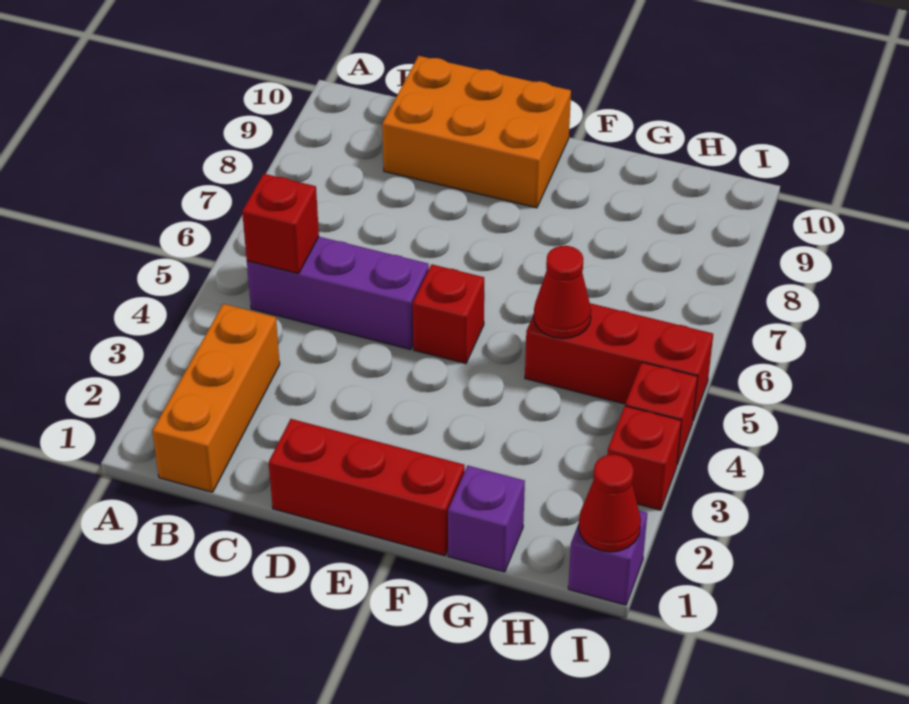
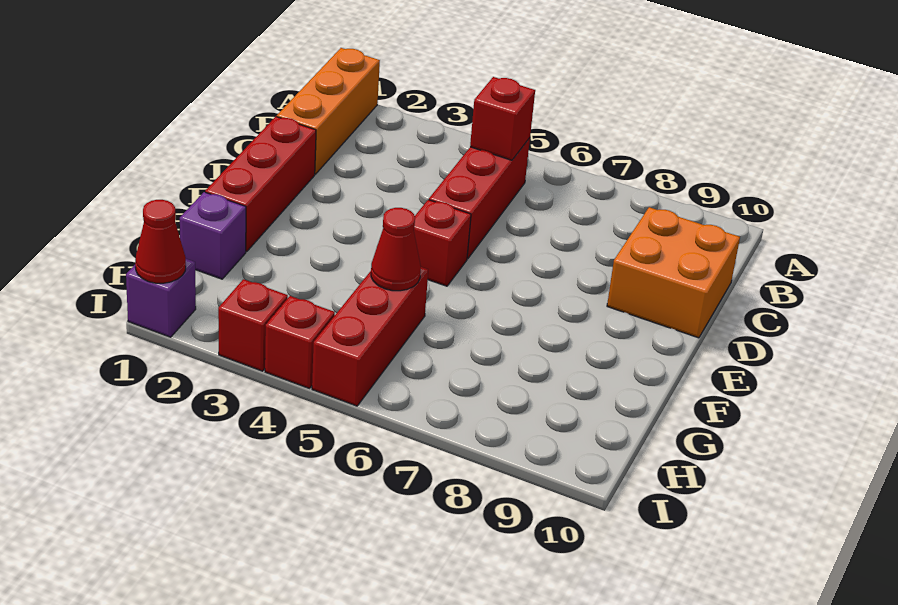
orange brick B1:B3 level 1 -> orange brick A1:C1 level 1
purple brick B5:D5 level 1 -> red brick B5:D5 level 1
orange brick C9:E10 level 1 -> orange brick C9:D10 level 1

